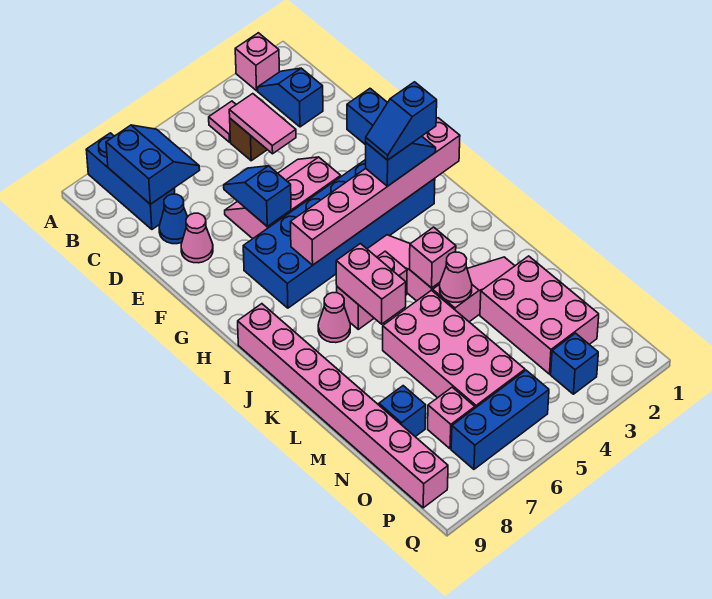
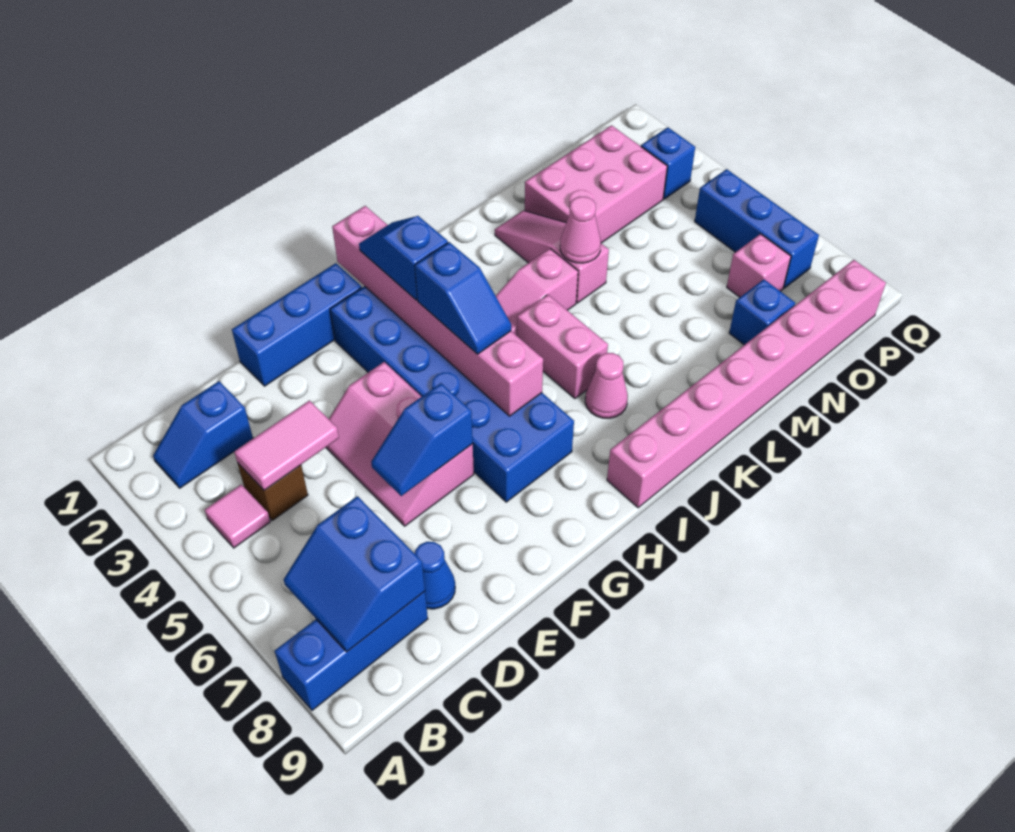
pink brick A2 level 1 -> none
blue slope B7:C8 level 2 top 8 -> blue slope B7:C8 level 2 top C
pink cone E8 level 1 -> none
blue slope H2:H3 level 4 top 2 -> blue slope H4:H5 level 3 top 4
pink brick J6:K6 level 2 -> none
pink brick K4 level 2 -> none
pink brick L5:O6 level 1 -> none

